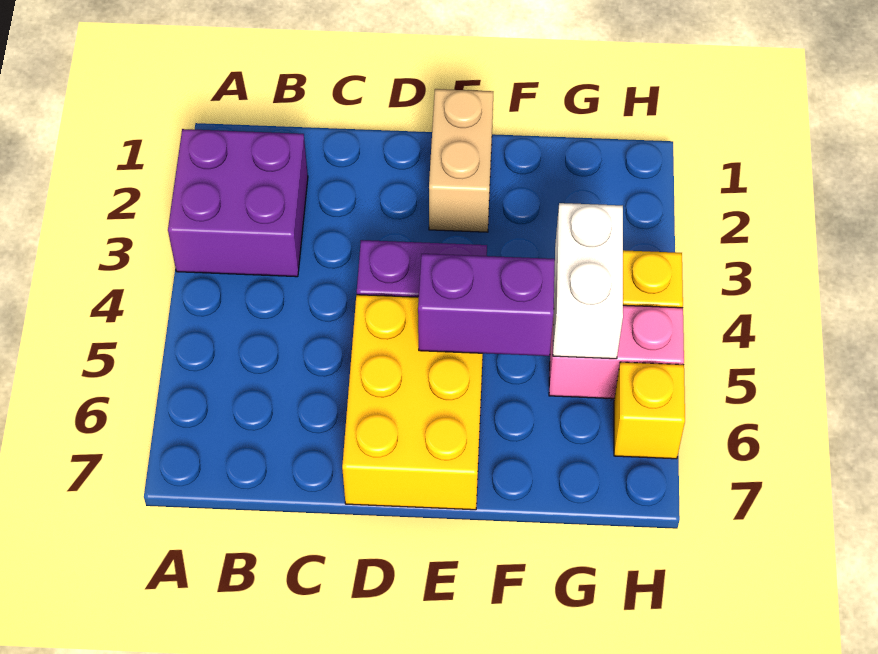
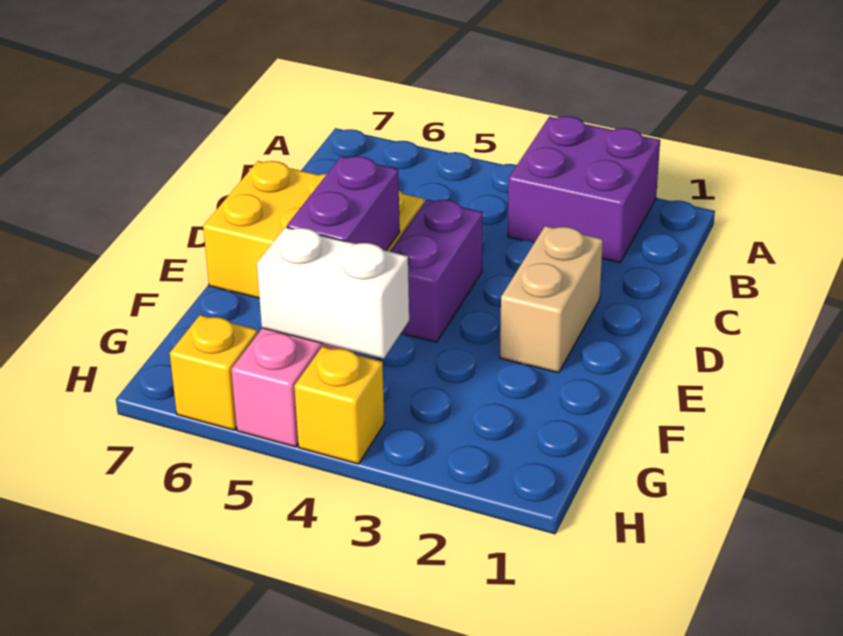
tan brick E1:E2 level 1 -> tan brick D2:E2 level 1

